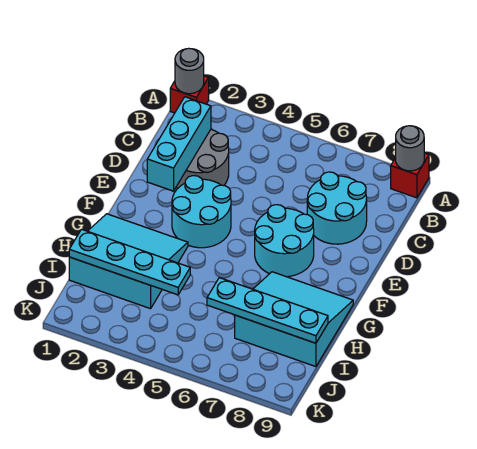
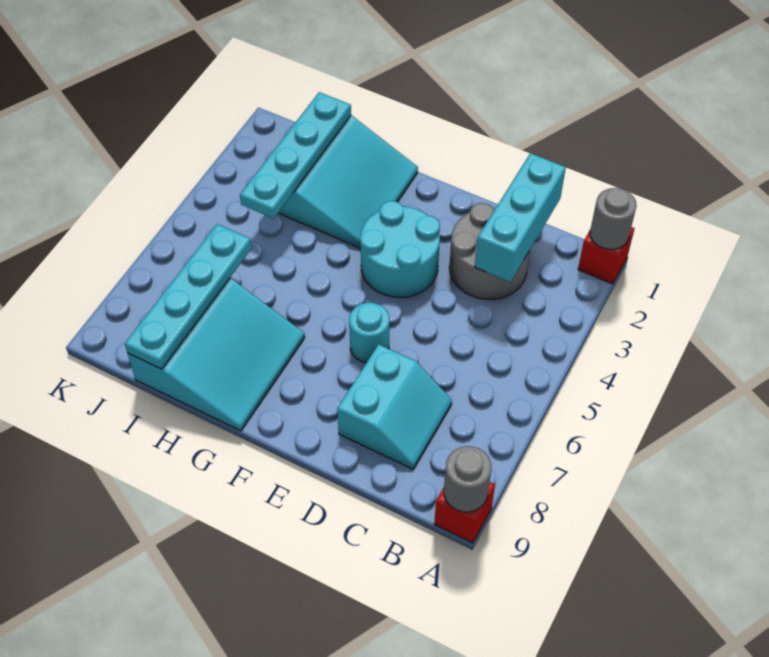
cyan brick C2:E2 level 2 -> cyan brick C1:C3 level 2
cyan round brick C7:D8 level 1 -> cyan slope C7:D8 level 1 top D
cyan round brick E6:F7 level 1 -> cyan round brick E6 level 1

